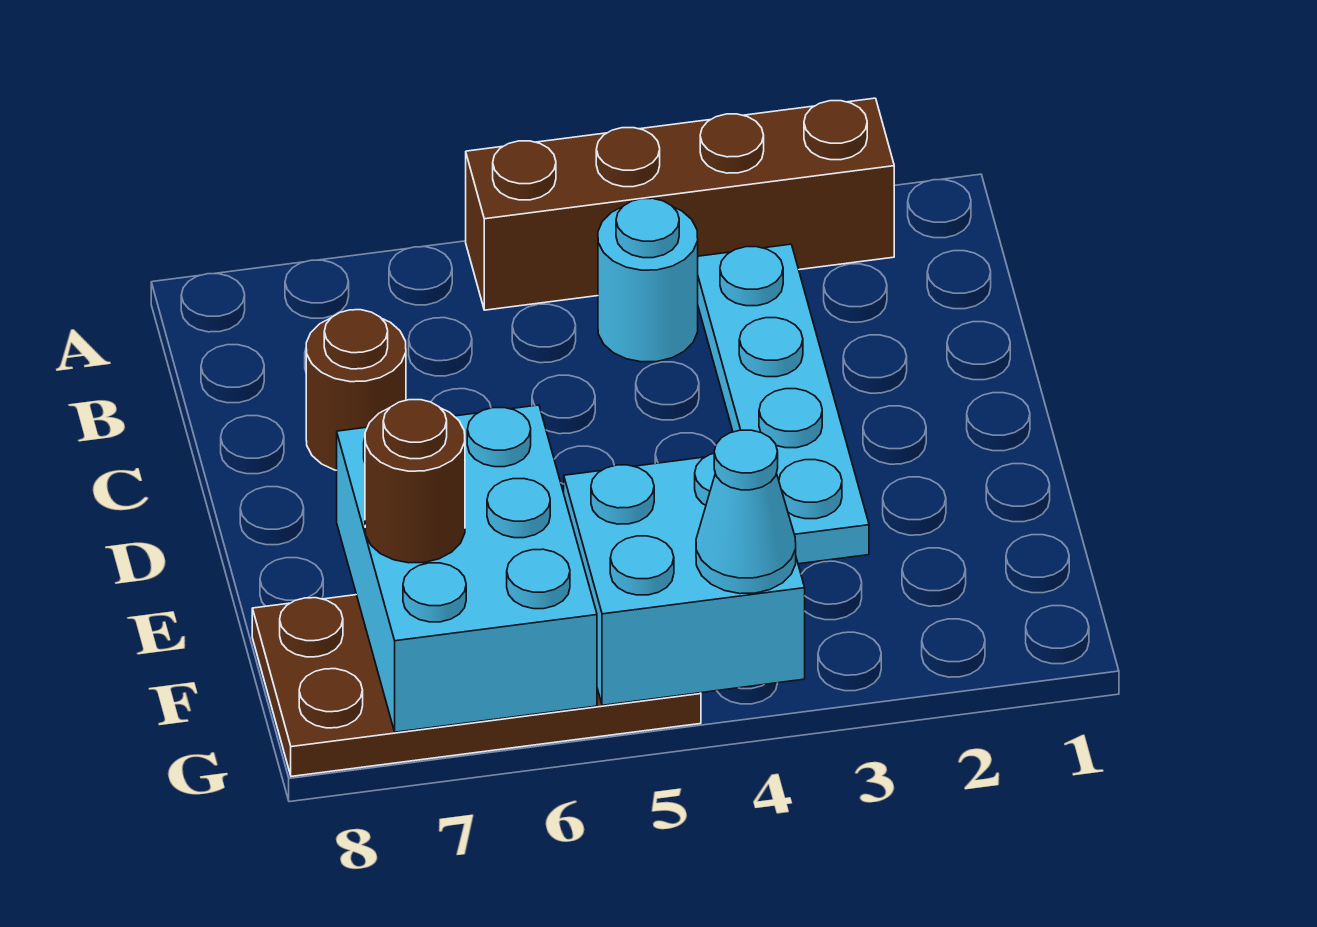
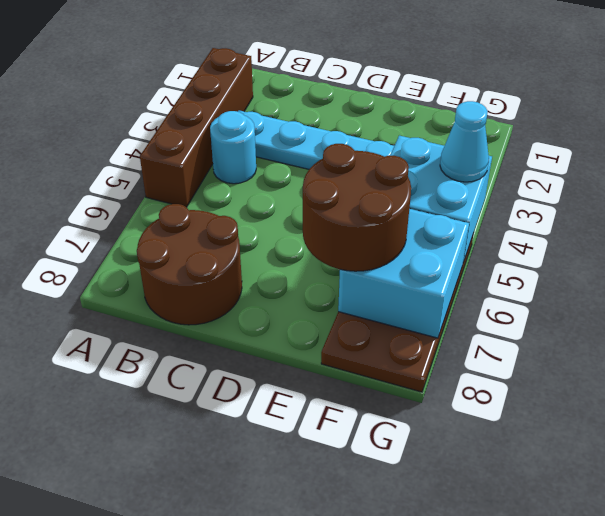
brown round brick C7 level 1 -> brown round brick B7:C8 level 1
cyan brick E6:G7 level 2 -> cyan brick F6:G7 level 2
brown round brick F7 level 3 -> brown round brick E6:F7 level 3

